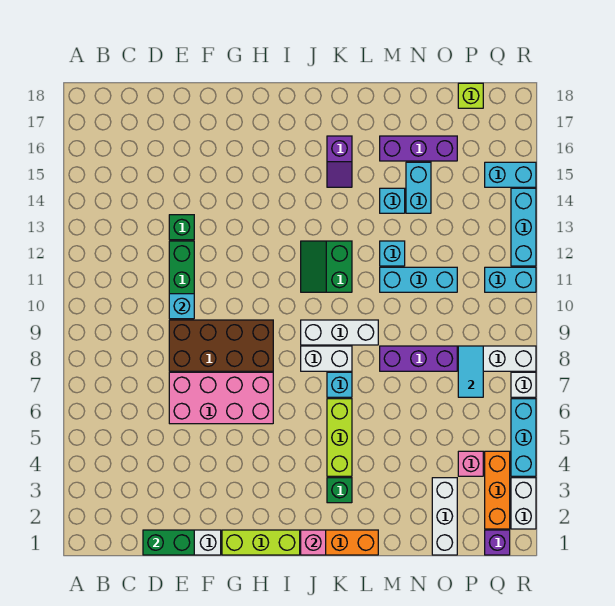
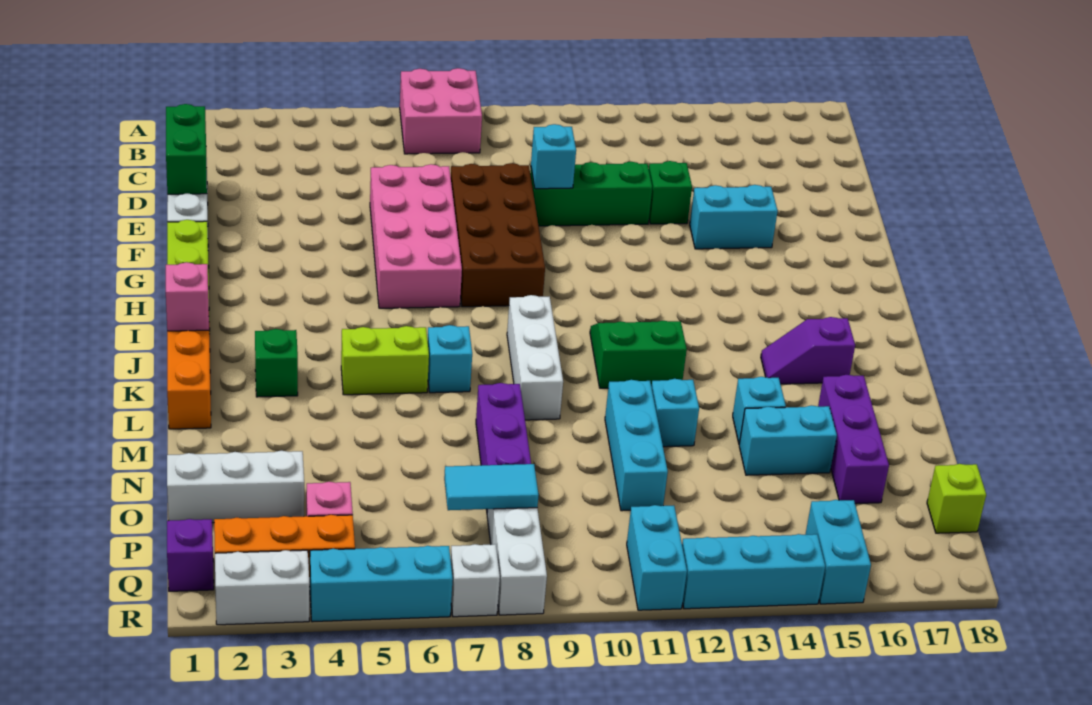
none -> pink brick A7:B8 level 1
none -> cyan brick F14:F15 level 1
white brick J8:K8 level 1 -> none
lime brick K4:K6 level 1 -> lime brick K5:K6 level 1

